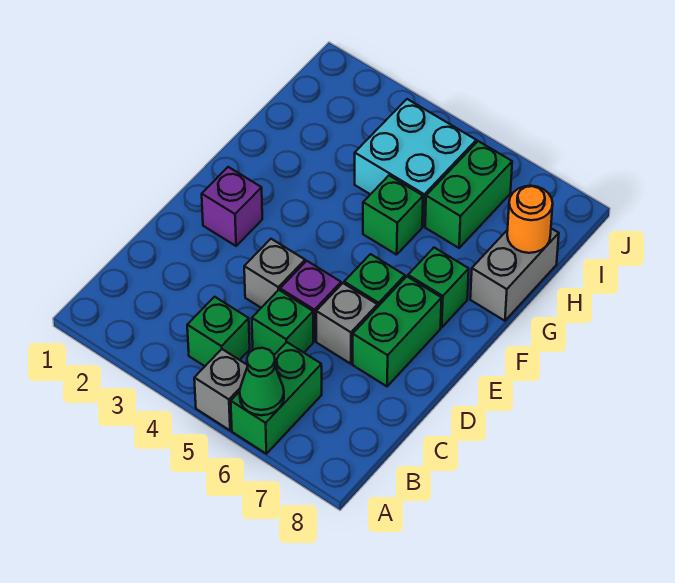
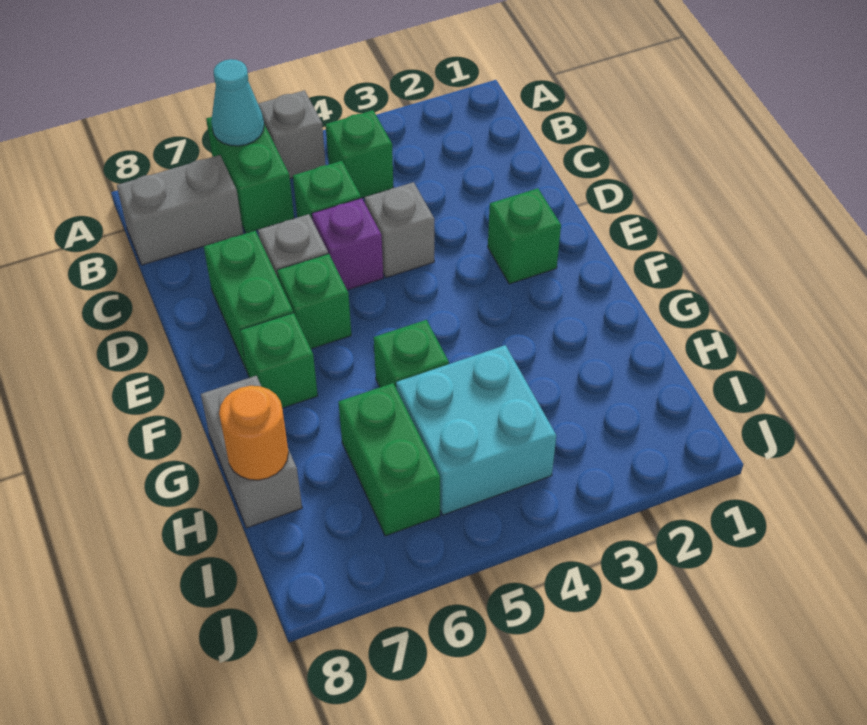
green cone A6 level 2 -> cyan cone A6 level 2
none -> grey brick B7:B8 level 1
purple brick E2 level 1 -> green brick E2 level 1

